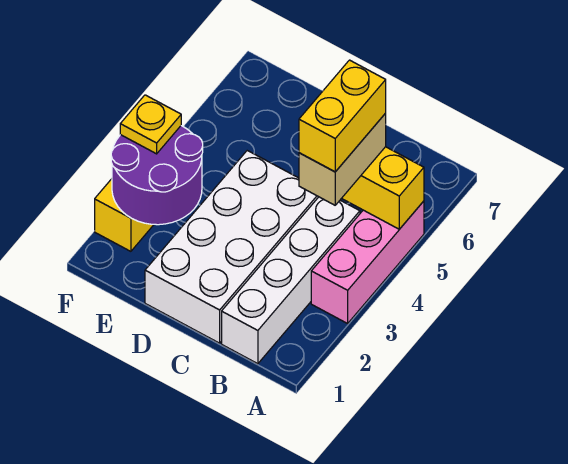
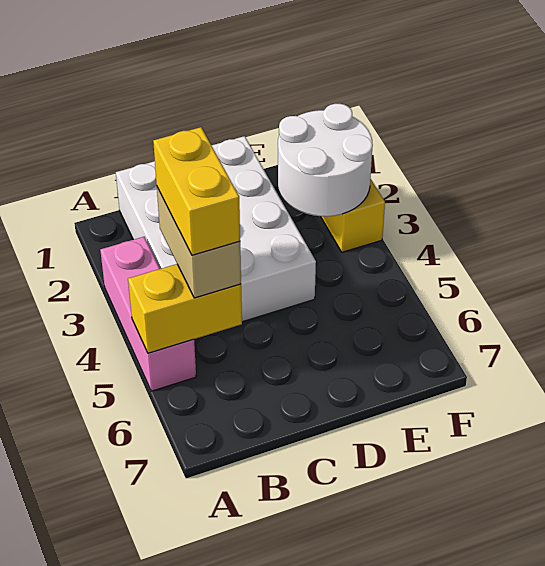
purple round brick E2:F3 level 2 -> white round brick E2:F3 level 2
yellow plate F3 level 3 -> none

